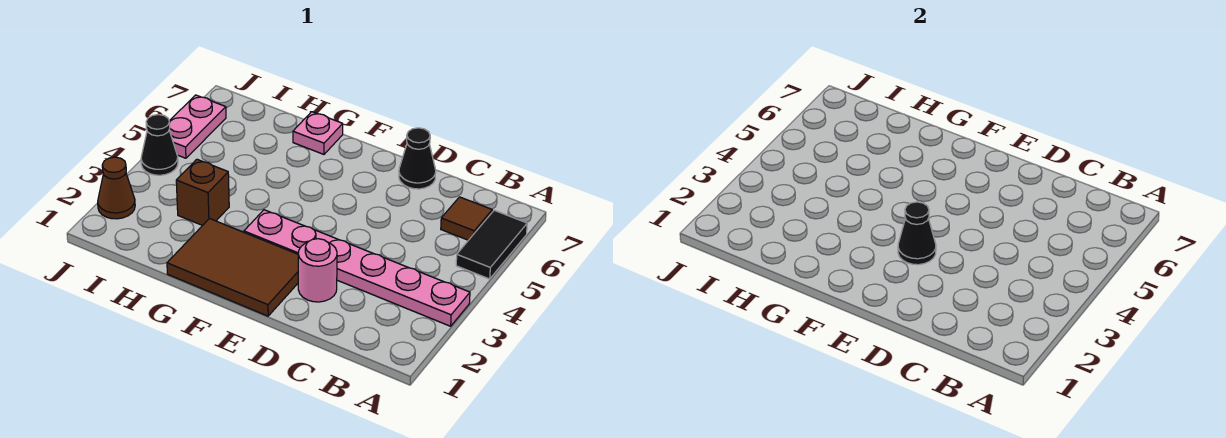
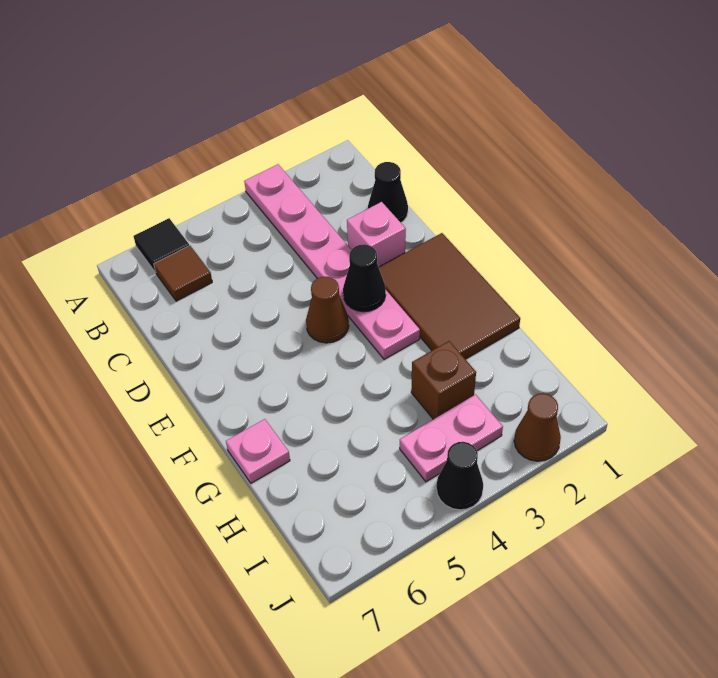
black tile A5:A6 level 1 -> black tile A6 level 1
pink round brick D2 level 1 -> pink brick D2 level 1
black cone D7 level 1 -> black cone C1 level 1
none -> brown cone E4 level 1
pink plate J5:J6 level 1 -> pink plate I3:I4 level 1

